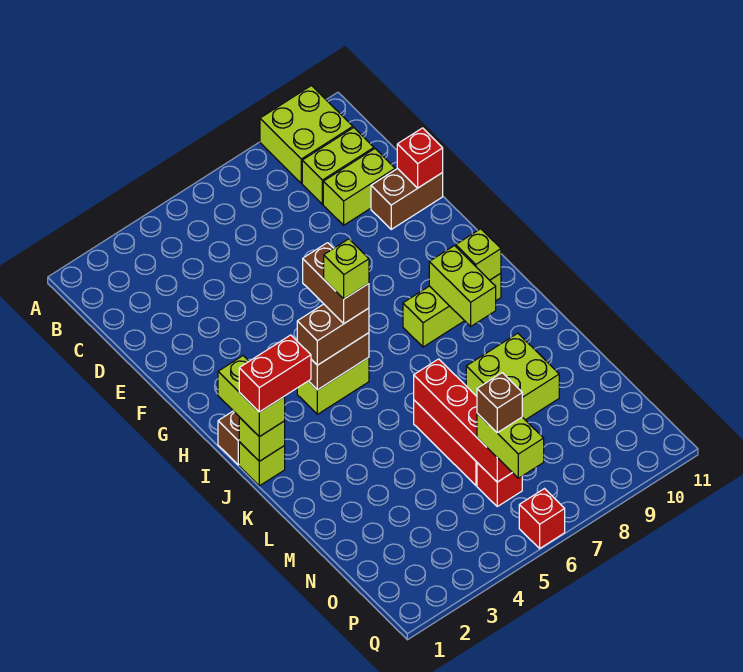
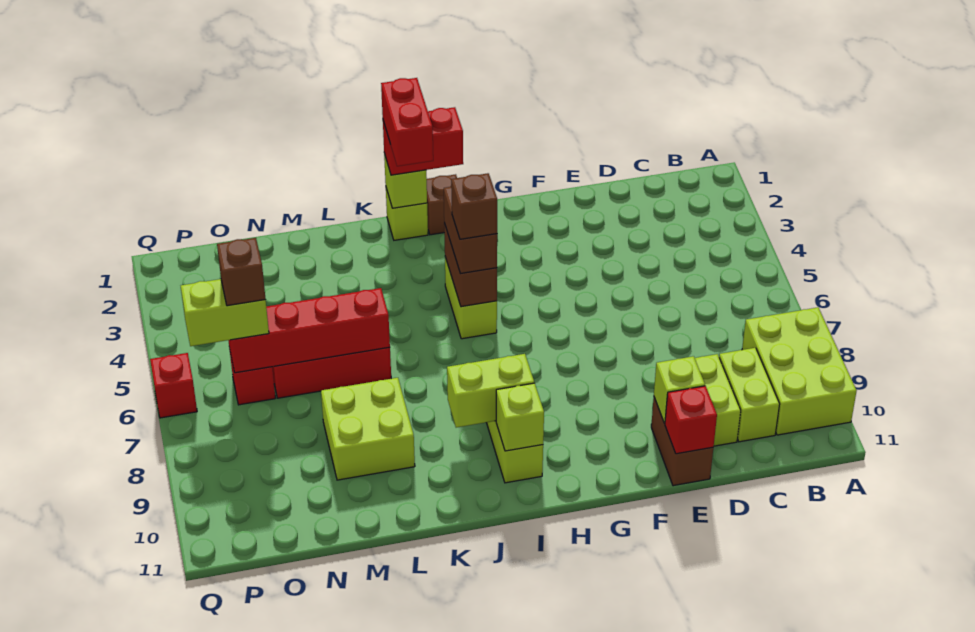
lime brick A9:B10 level 1 -> lime brick A8:B10 level 1
brown brick H5:I5 level 4 -> brown brick I5 level 4
lime brick I1:J1 level 3 -> red brick I1:J1 level 3
lime brick I5 level 5 -> lime brick E10 level 2

